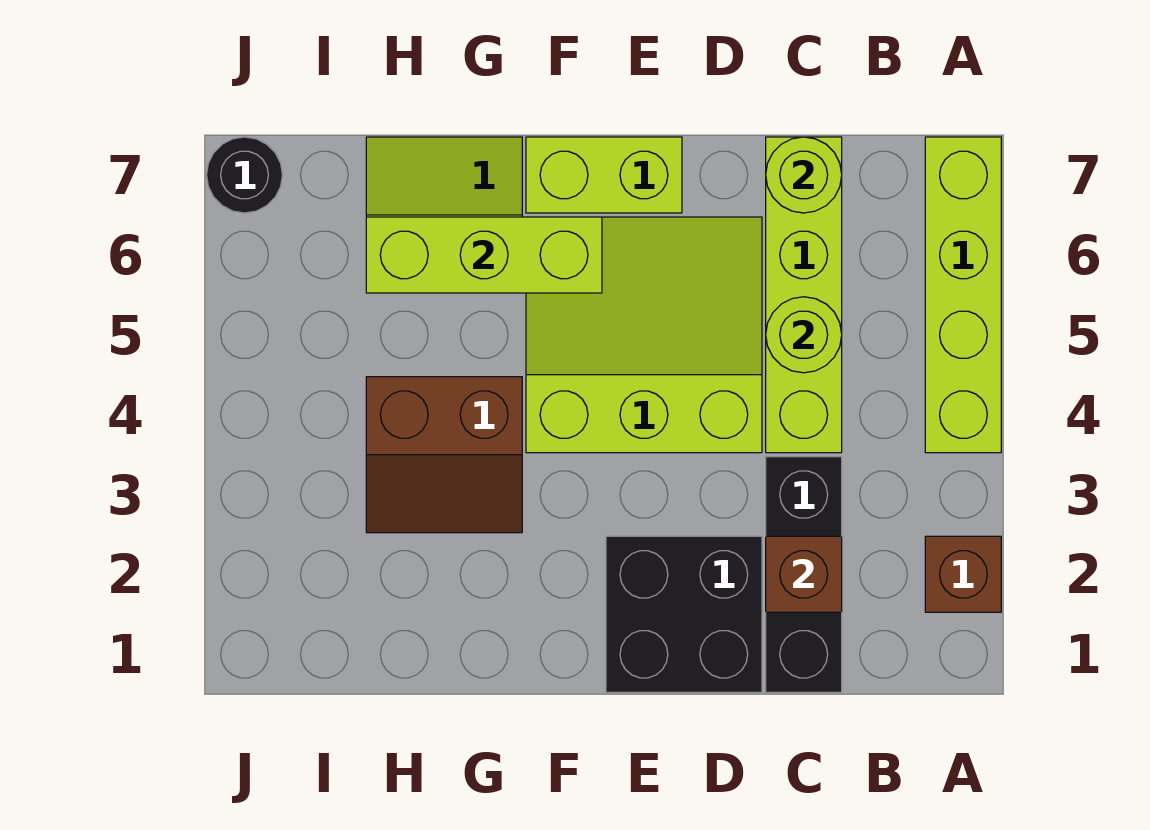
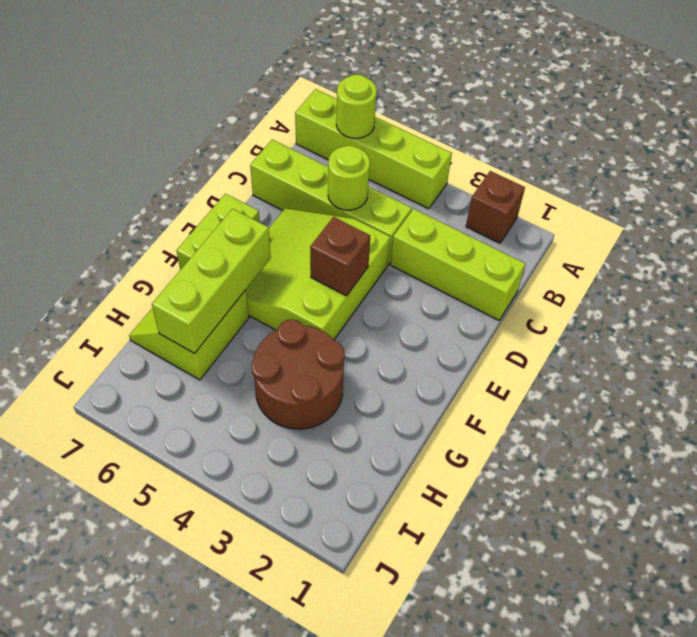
black brick C1:C3 level 1 -> lime brick C1:C3 level 1
brown brick C2 level 2 -> brown brick E4 level 2
lime round brick C7 level 2 -> lime round brick A6 level 2
black brick D1:E2 level 1 -> none
brown slope G3:H4 level 1 top 4 -> brown round brick G3:H4 level 1
black round brick J7 level 1 -> none

